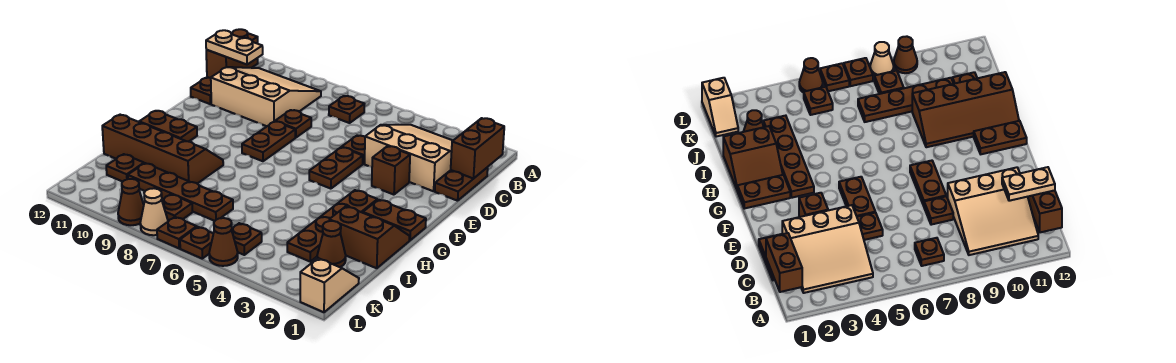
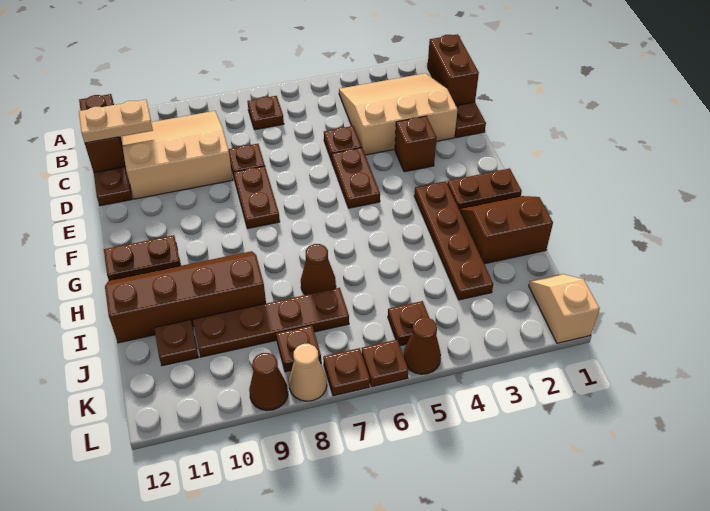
brown cone J2 level 1 -> brown cone I7 level 1

